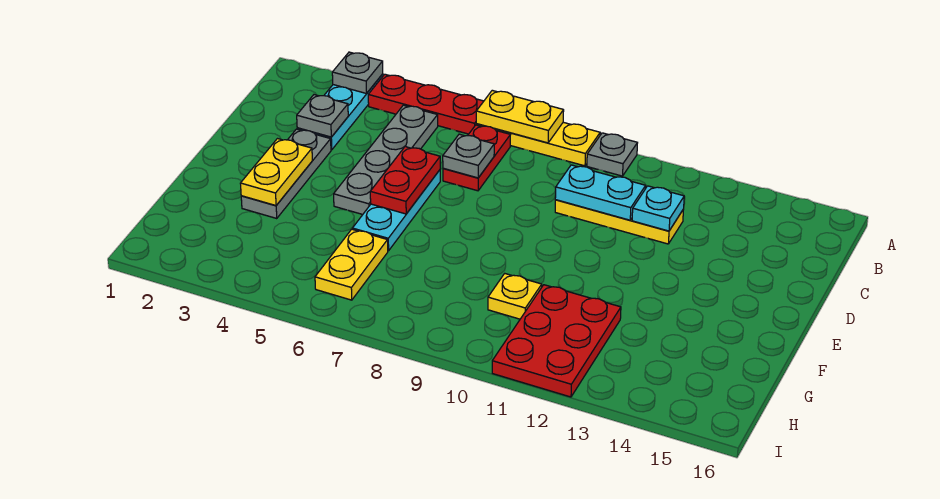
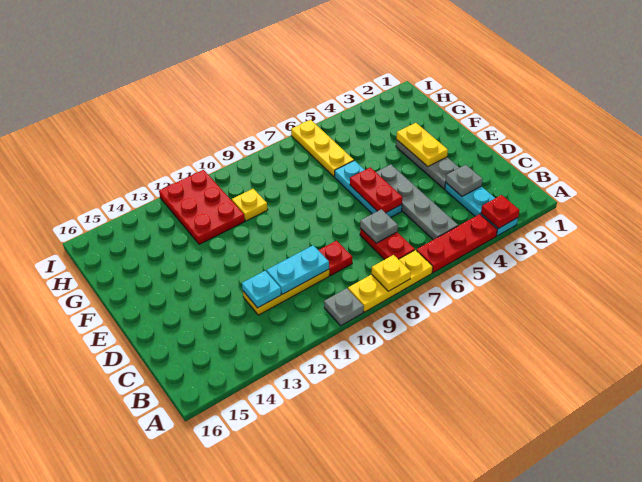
grey plate A3 level 2 -> red plate A3 level 2
yellow plate A7:A8 level 2 -> yellow plate A8 level 2
none -> red plate C9 level 1
yellow plate G6:H6 level 1 -> yellow plate G6:I6 level 1

